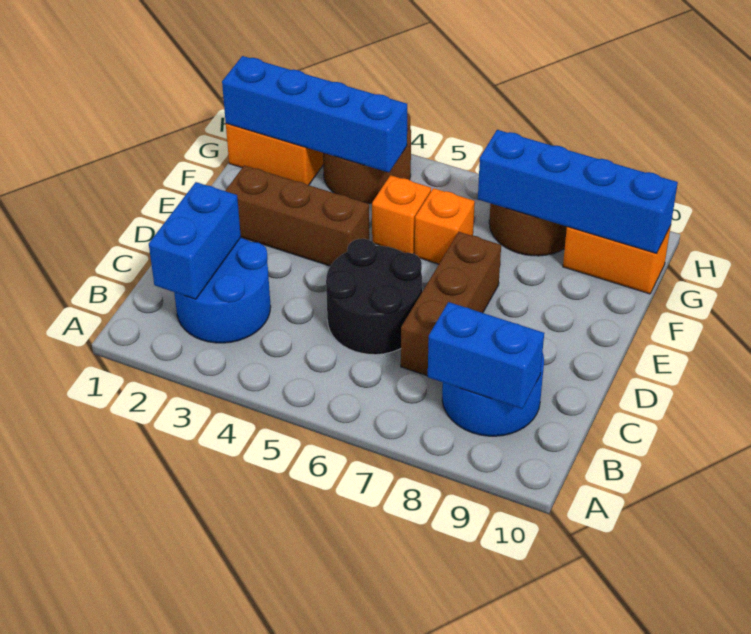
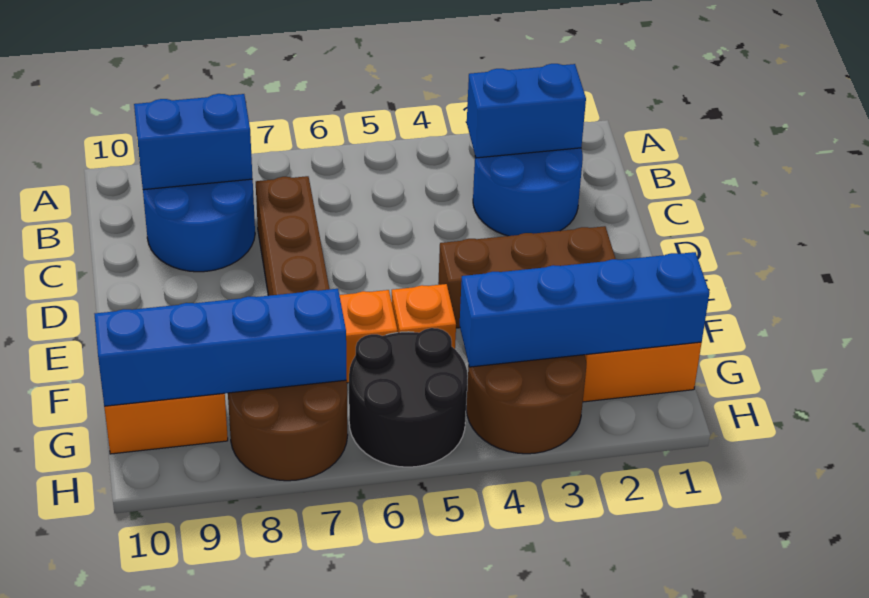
blue brick B2:C2 level 2 -> blue brick B2:B3 level 2
black round brick C5:D6 level 1 -> black round brick G5:H6 level 1

